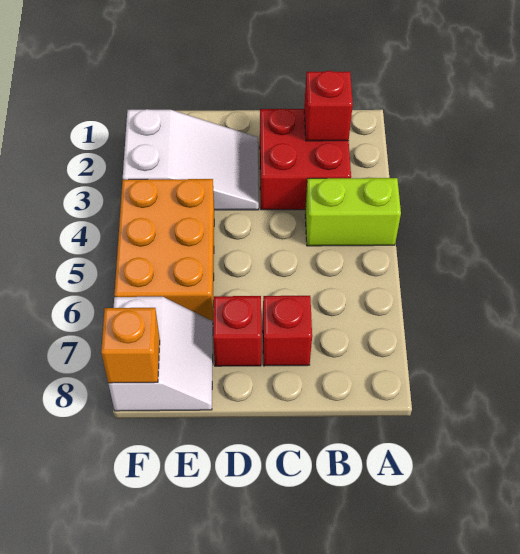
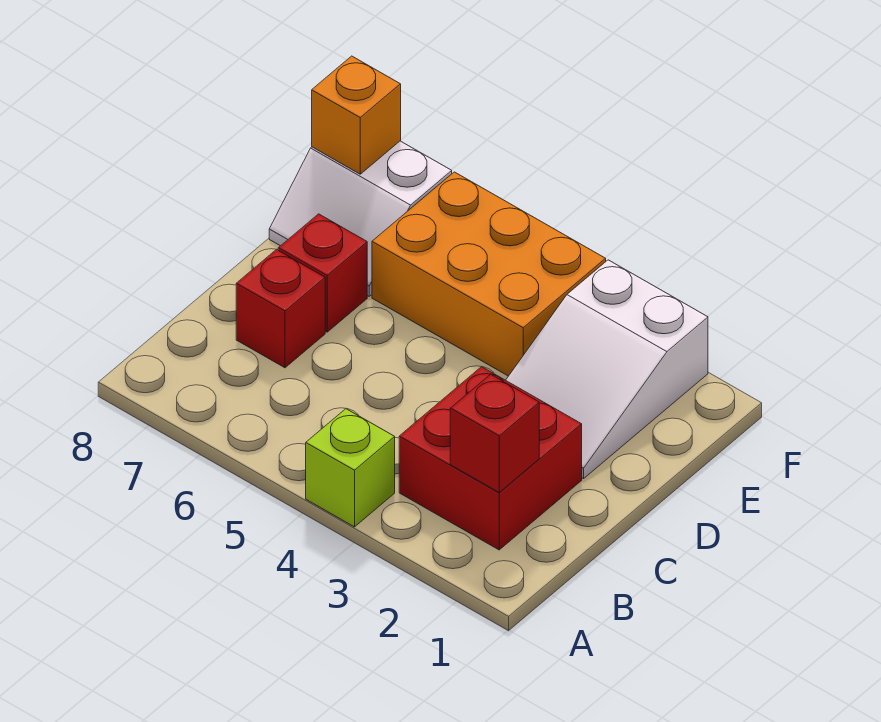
lime brick A4:B4 level 1 -> lime brick A4 level 1

